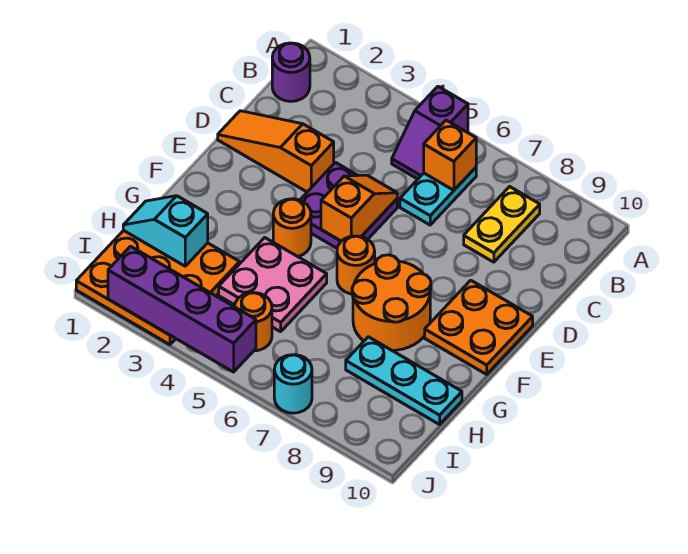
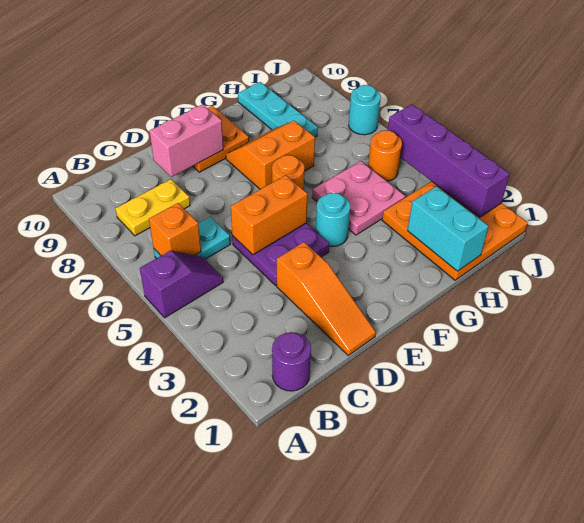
orange slope D5:E5 level 2 top E -> orange brick D5:E5 level 2
none -> pink brick D9:E9 level 2
orange round brick F4 level 1 -> cyan round brick F4 level 1
orange round brick F7:G8 level 1 -> orange slope F7:G8 level 1 top 7
cyan slope H1:H2 level 2 top 2 -> cyan brick H1:H2 level 2

